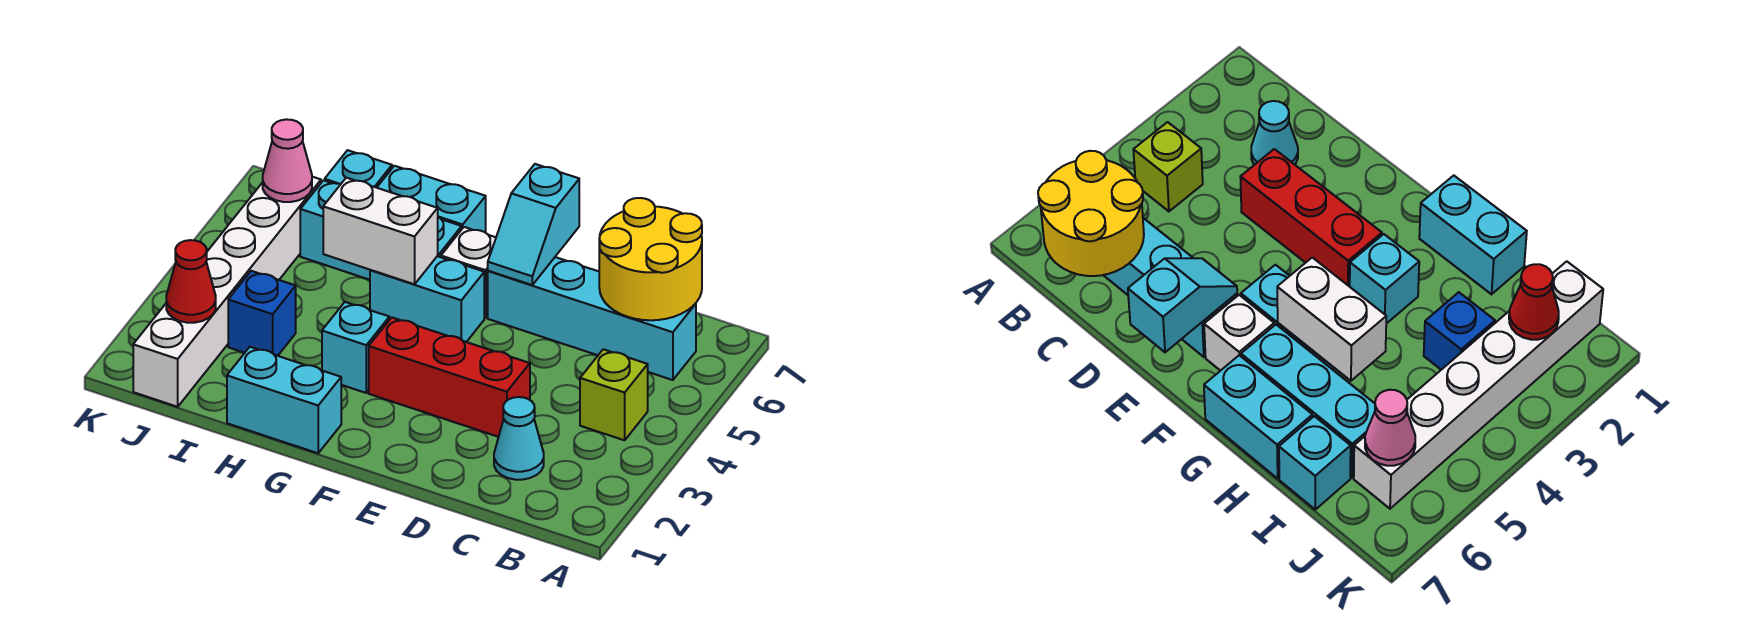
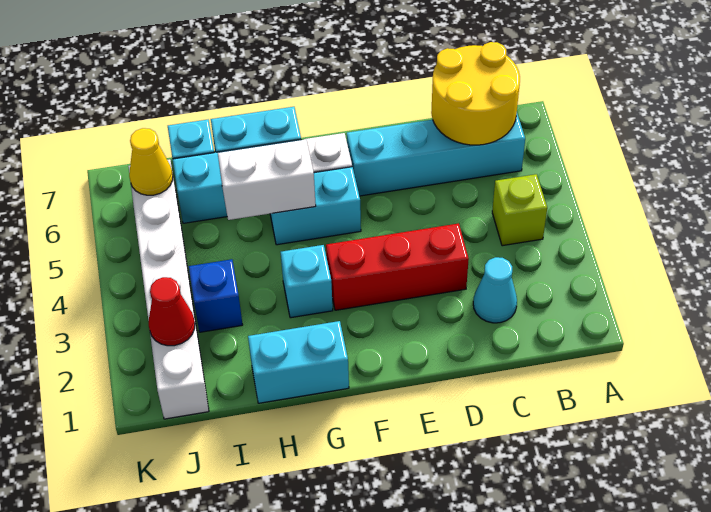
cyan slope E6:E7 level 2 top 7 -> none
pink cone J6 level 2 -> yellow cone J6 level 2

